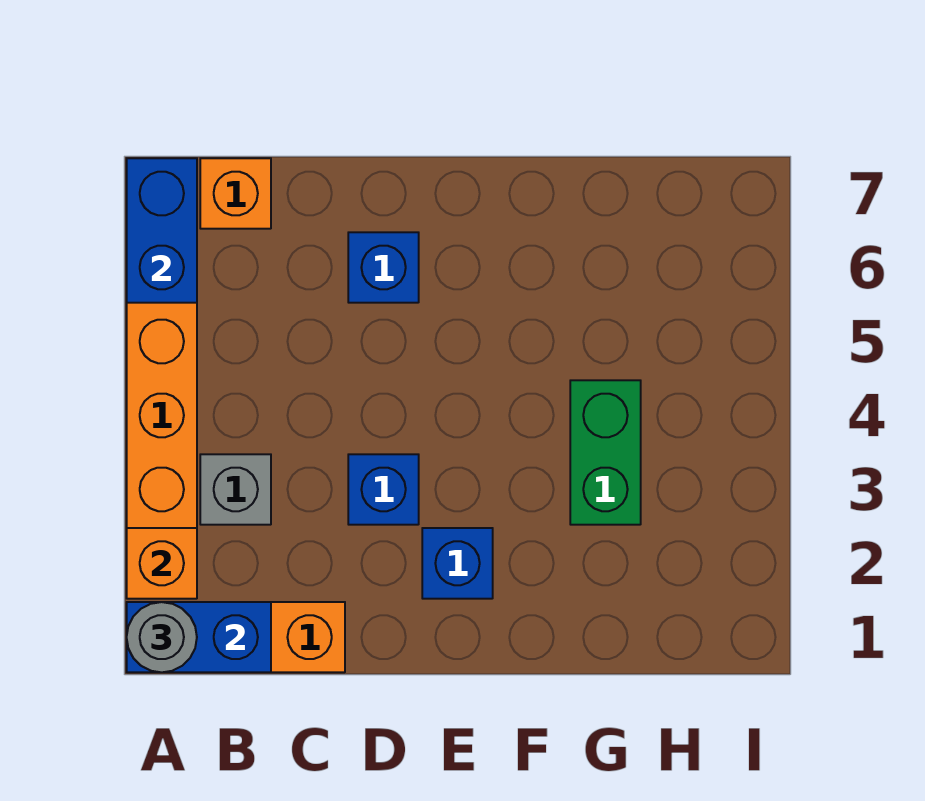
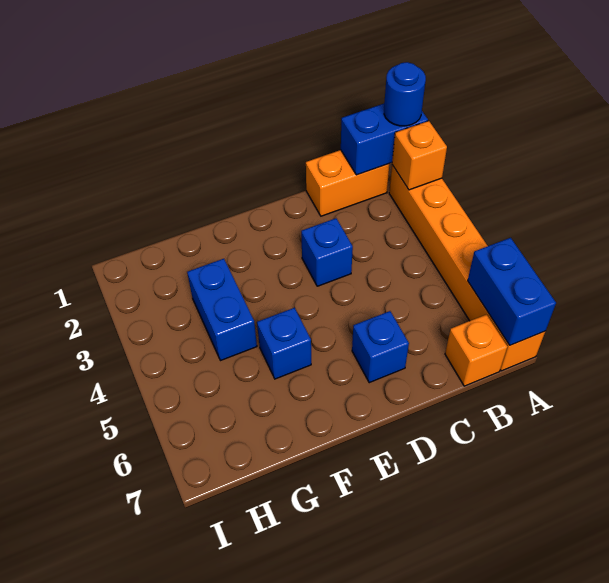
grey round brick A1 level 3 -> blue round brick A1 level 3
grey brick B3 level 1 -> none
blue brick E2 level 1 -> blue brick F5 level 1
green brick G3:G4 level 1 -> blue brick G3:G4 level 1

